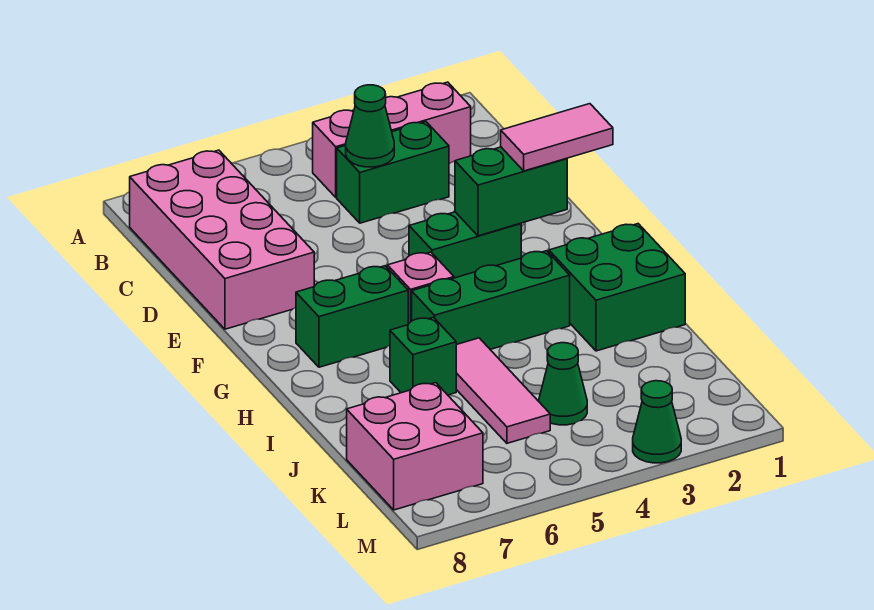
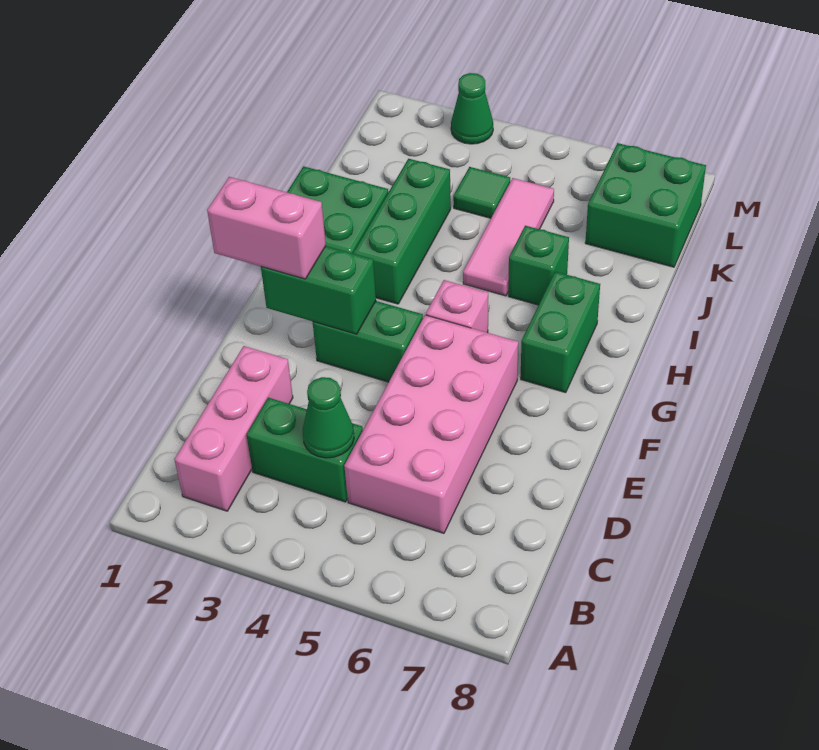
pink brick B2:B4 level 1 -> pink brick B2:D2 level 1
pink brick B7:E8 level 1 -> pink brick C5:F6 level 1
pink tile F1:F2 level 3 -> pink brick F1:F2 level 3
green brick G6:G7 level 1 -> green brick G7:H7 level 1
green brick H3:H5 level 1 -> green brick H3:J3 level 1
green cone K4 level 1 -> green tile K4 level 1
pink brick K7:L8 level 1 -> green brick K7:L8 level 1

